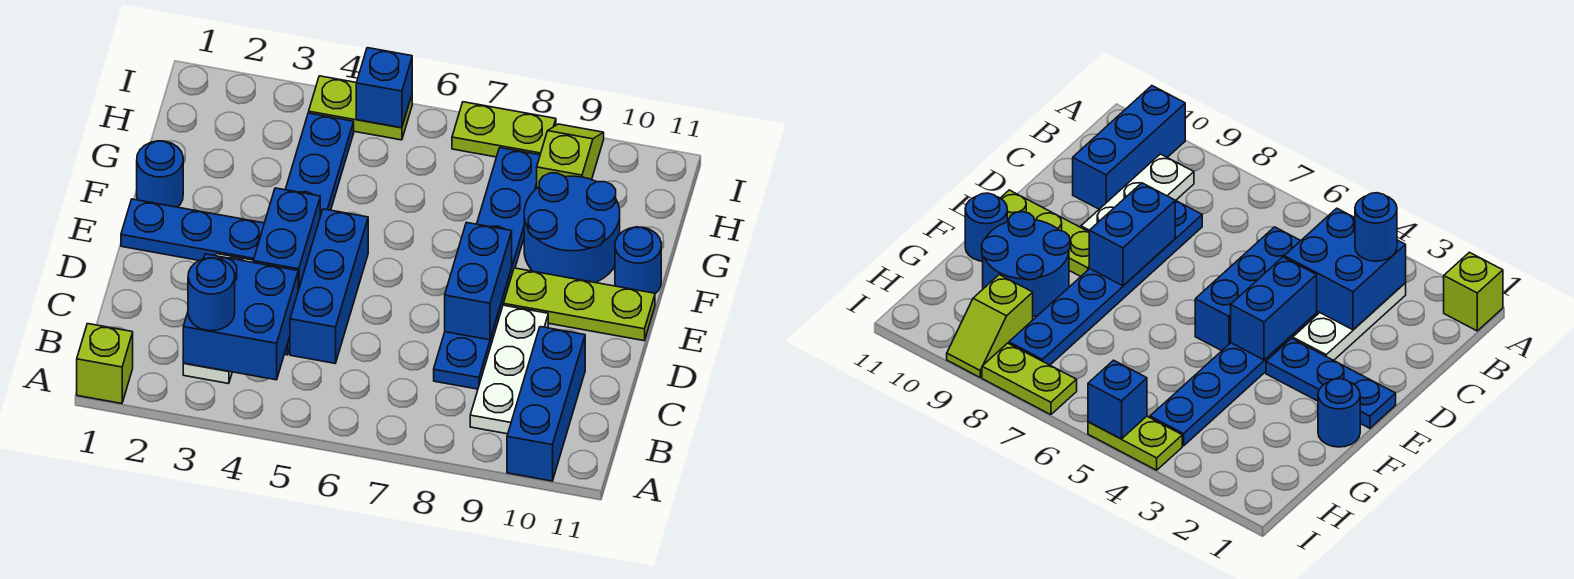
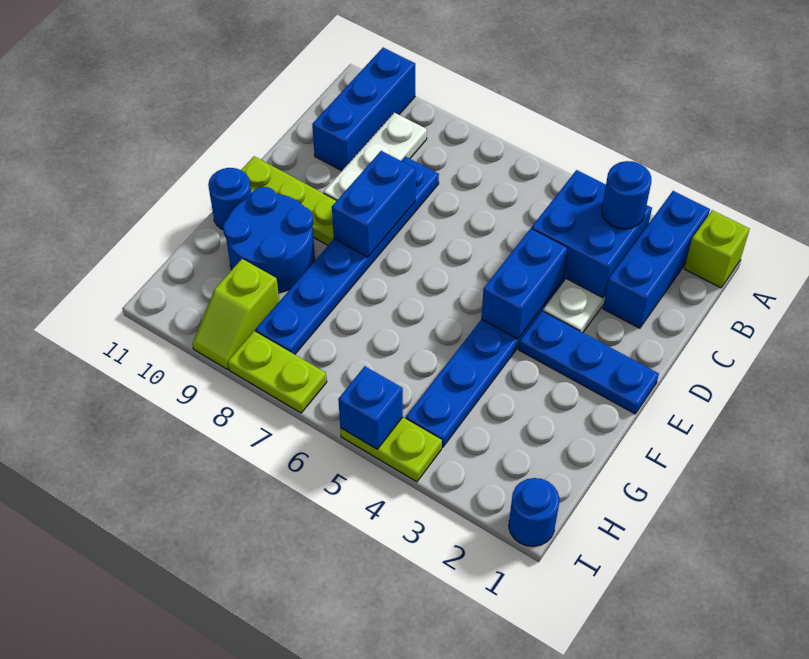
blue brick C5:E5 level 1 -> blue brick A2:C2 level 1
blue round brick F1 level 1 -> blue round brick I1 level 1

